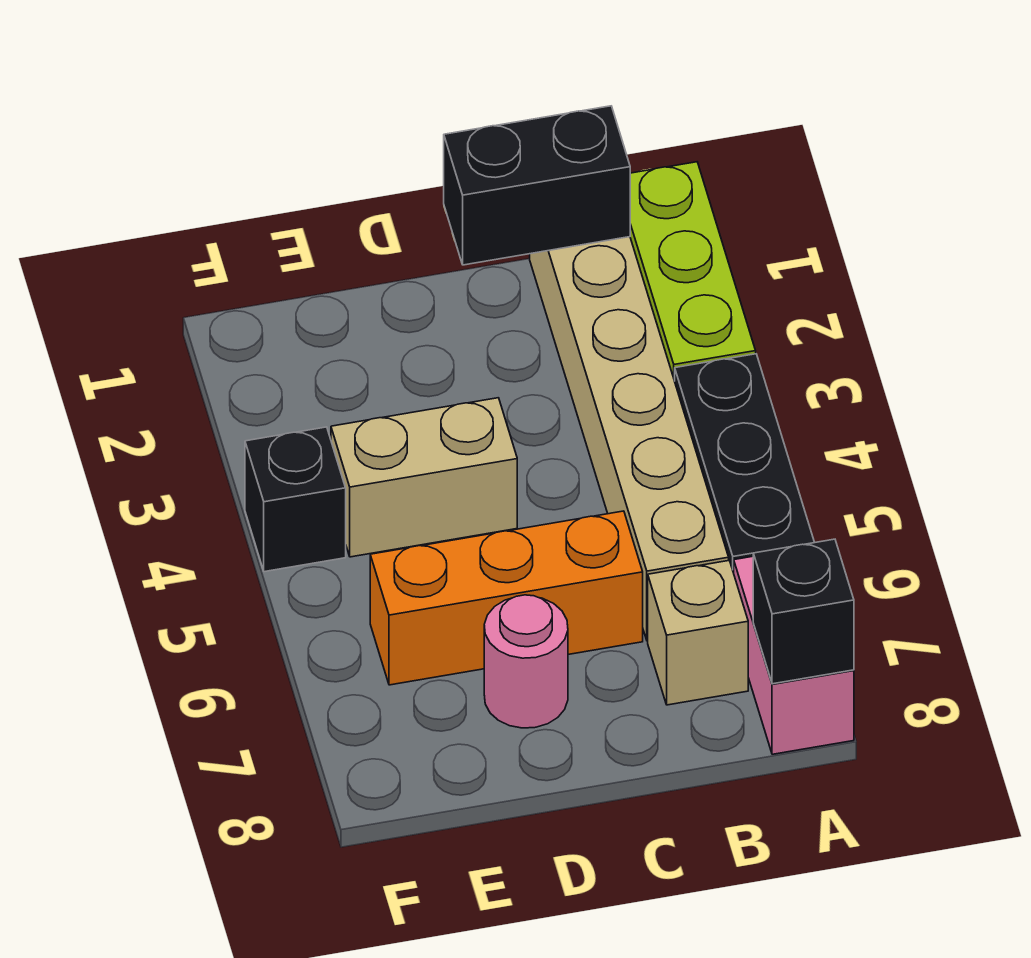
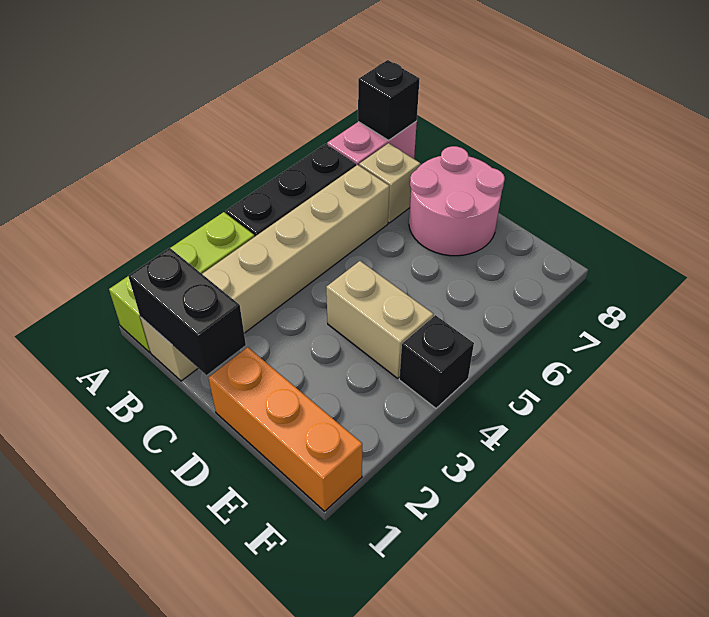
orange brick C6:E6 level 1 -> orange brick D1:F1 level 1
pink round brick D7 level 1 -> pink round brick C7:D8 level 1

